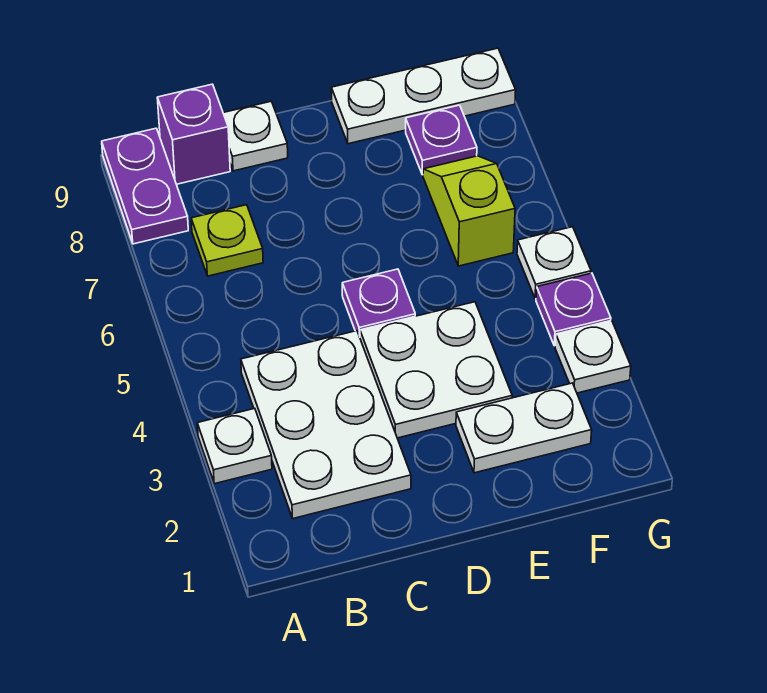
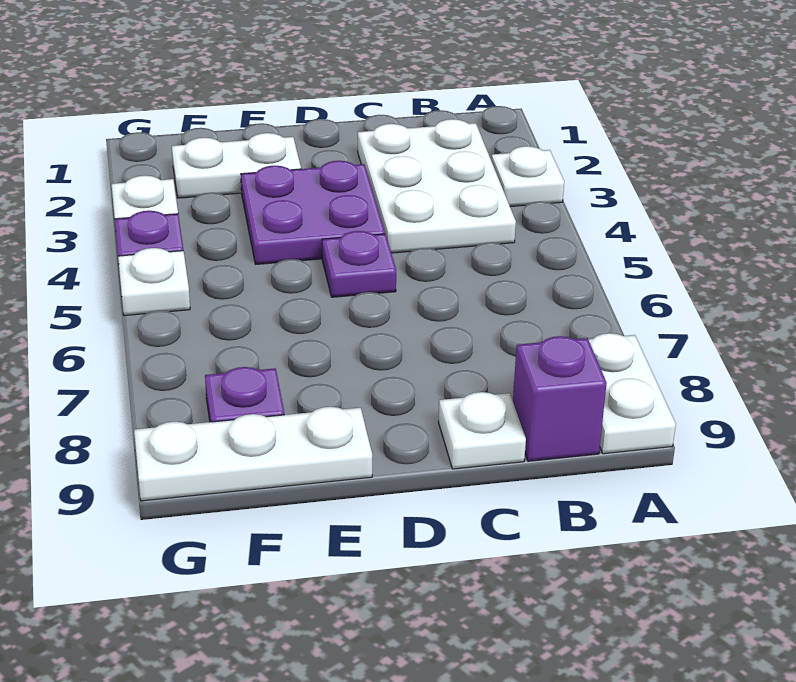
purple plate A8:A9 level 1 -> white plate A8:A9 level 1
lime plate B7 level 1 -> none
white plate D3:E4 level 1 -> purple plate D3:E4 level 1
lime slope F6:F7 level 1 top 6 -> none

